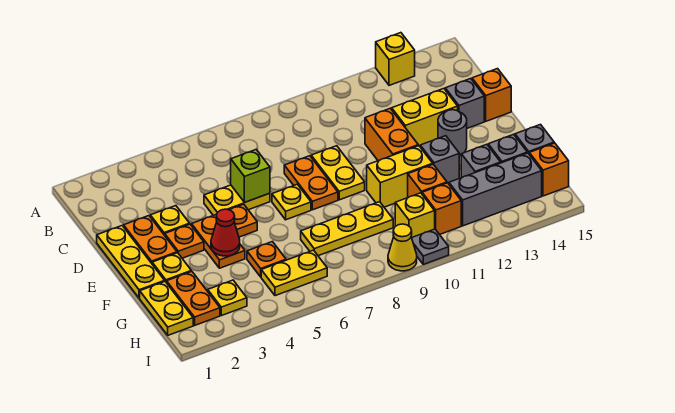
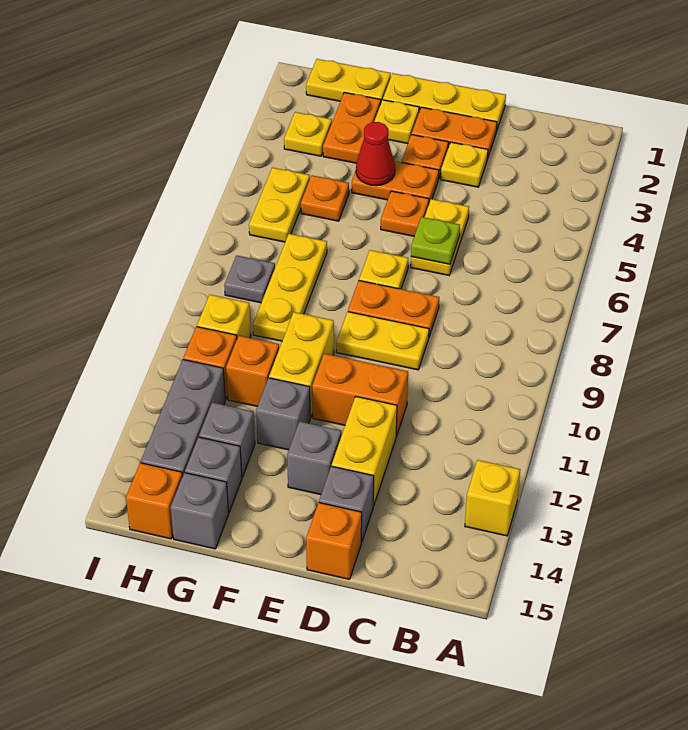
lime brick D6 level 2 -> lime plate D6 level 2
grey round brick E13 level 1 -> grey brick E13 level 1
orange plate G2:H2 level 1 -> orange plate G2:G3 level 1
yellow cone I9 level 1 -> none
grey plate I10 level 1 -> grey plate H8 level 1

